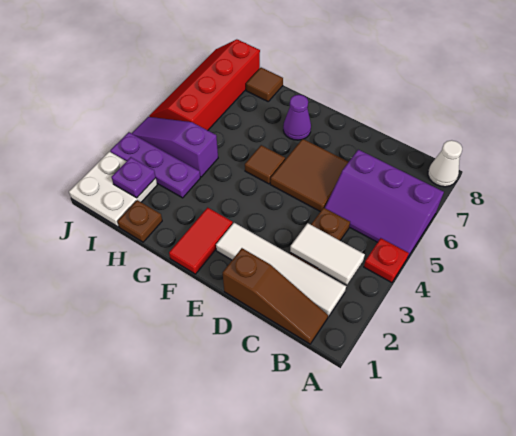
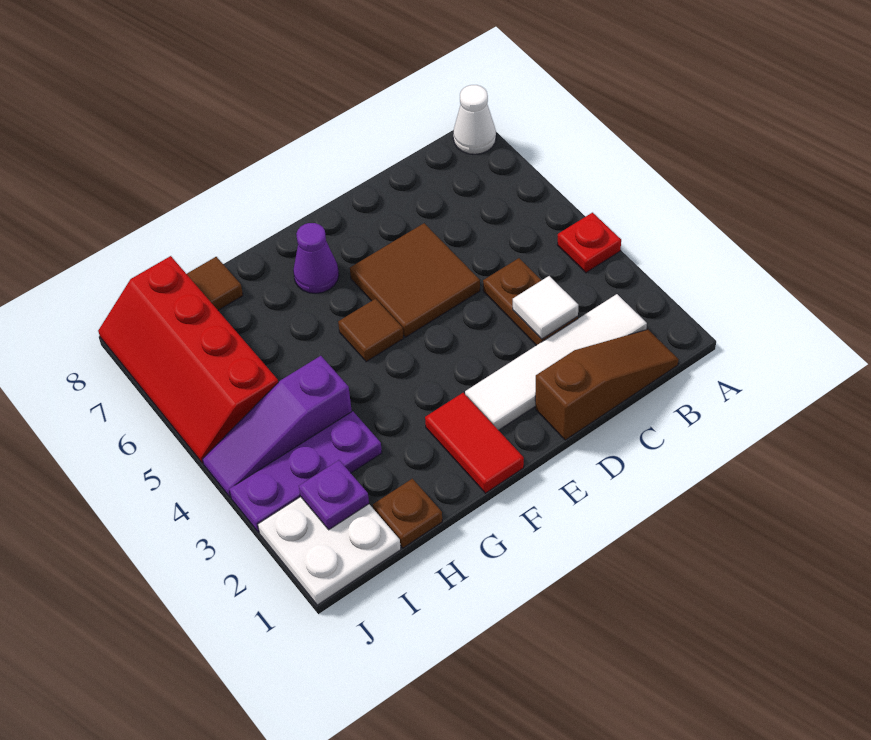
purple slope A5:C6 level 1 top 6 -> none
white tile B3:C3 level 2 -> white tile C3 level 2

